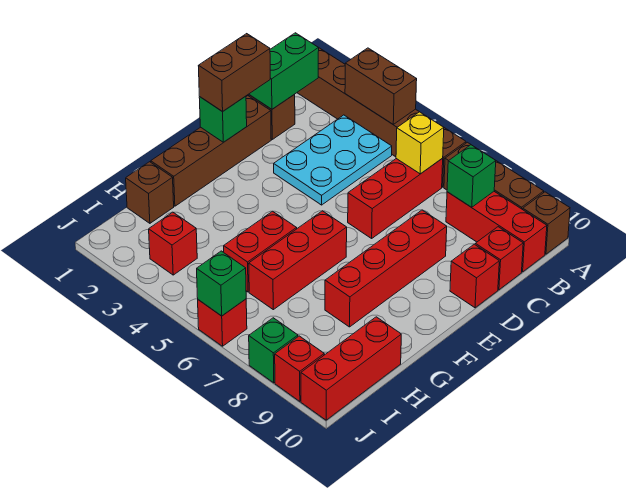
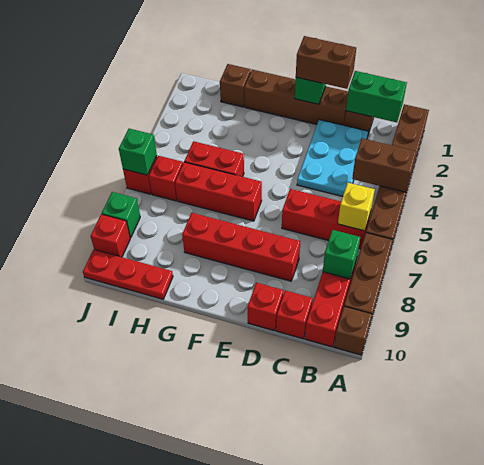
brown brick A3:A4 level 2 -> brown brick A4:B4 level 2
cyan plate B3:D4 level 1 -> cyan plate C2:D4 level 1
red brick H10:J10 level 1 -> red plate H10:J10 level 1
red brick I3 level 1 -> red brick I6 level 1

